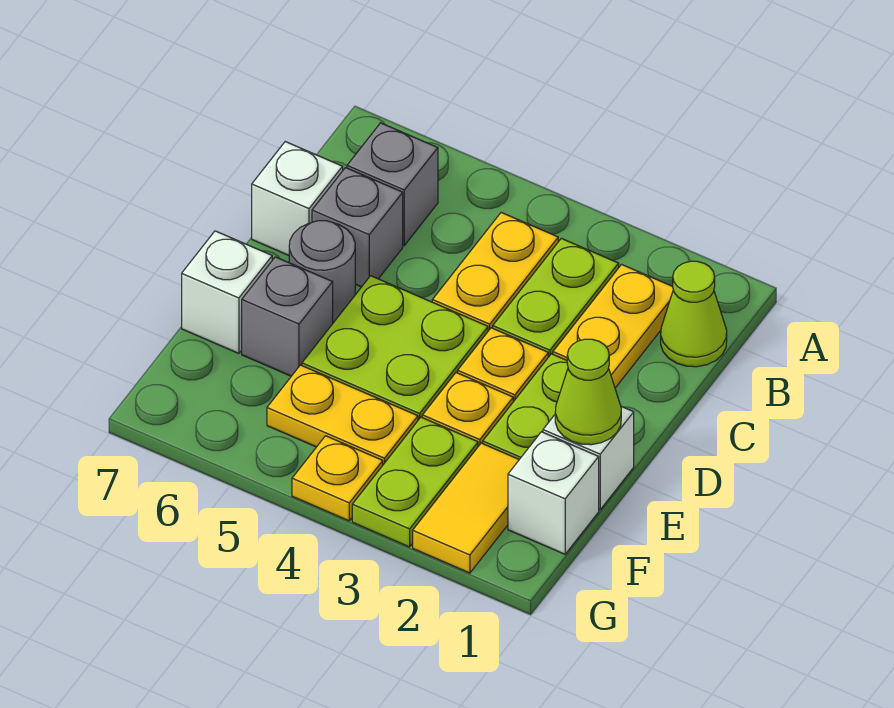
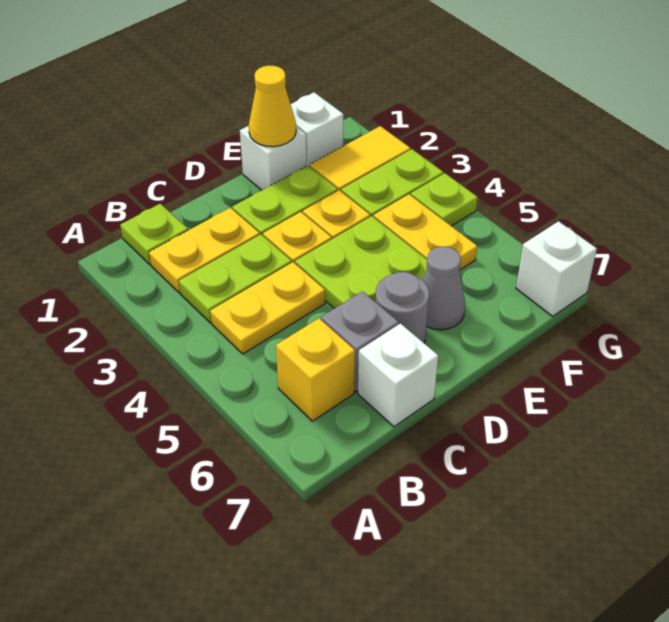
lime cone B1 level 1 -> lime plate B1 level 1
grey brick B6 level 1 -> yellow brick B6 level 1
lime cone E1 level 2 -> yellow cone E1 level 2
grey brick E6 level 1 -> grey cone E6 level 1
white brick E7 level 1 -> white brick G7 level 1
yellow plate G4 level 1 -> lime plate G4 level 1

